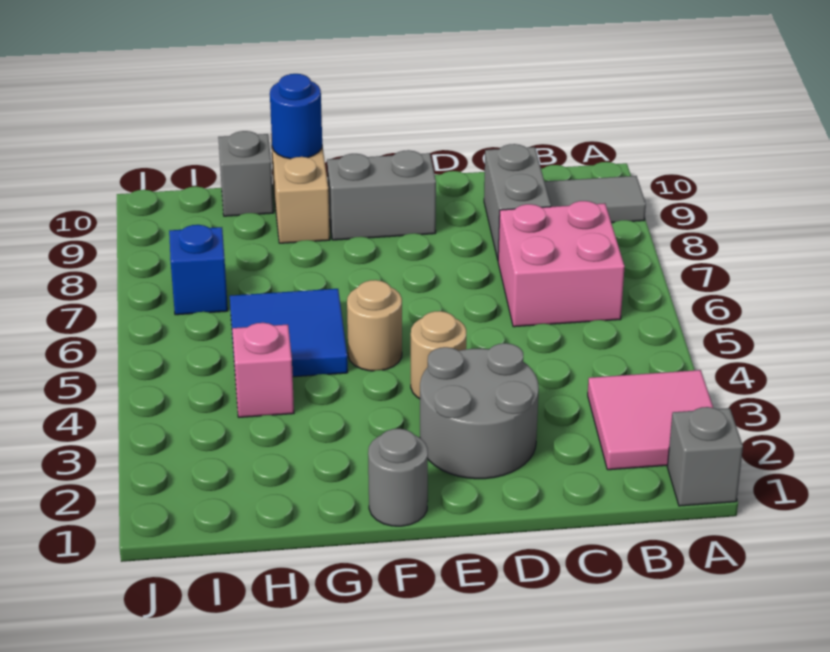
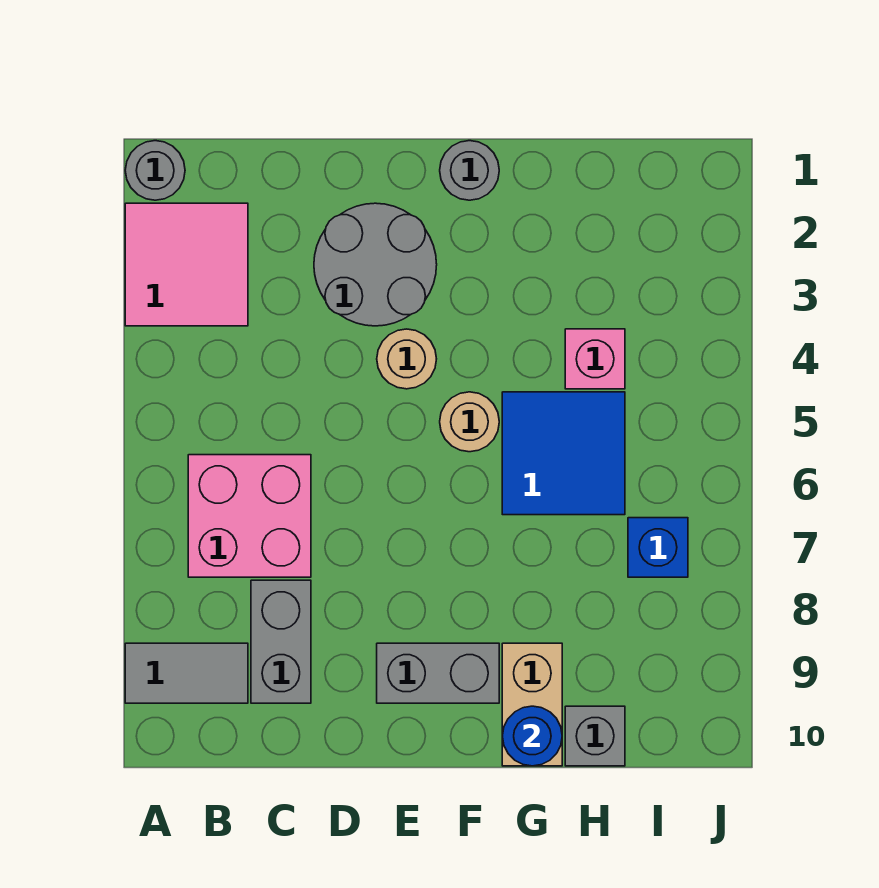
grey brick A1 level 1 -> grey round brick A1 level 1

